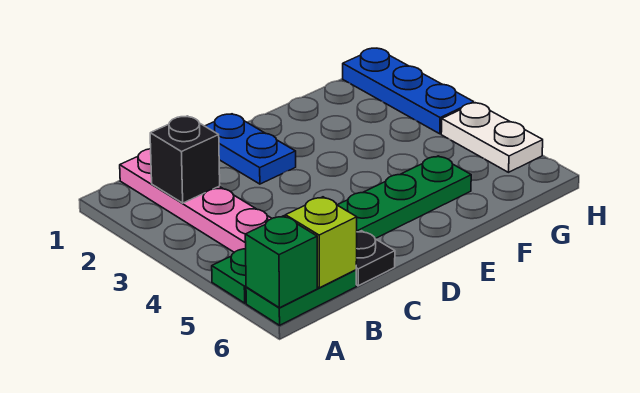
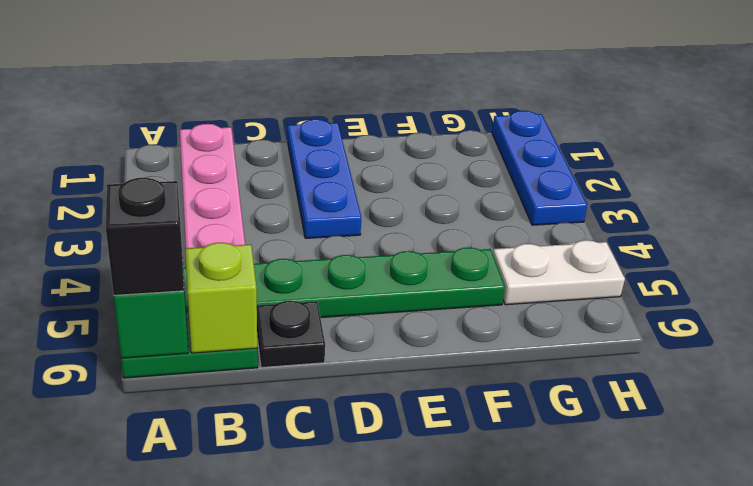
black brick B2 level 2 -> black brick A6 level 3
blue plate D1:D2 level 1 -> blue plate D1:D3 level 1
white plate H4:H5 level 1 -> white plate G5:H5 level 1

